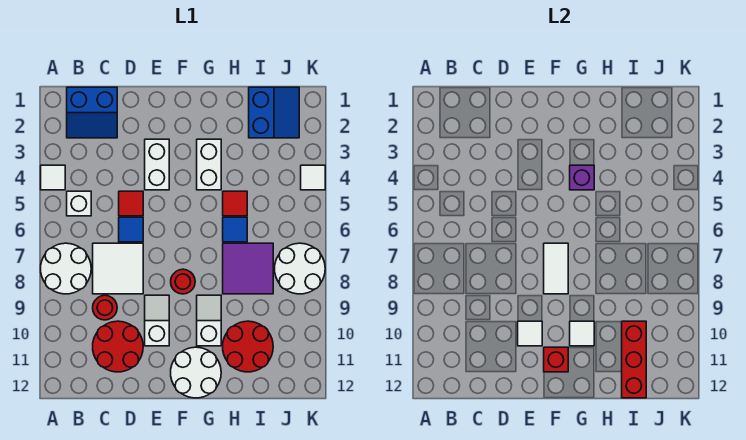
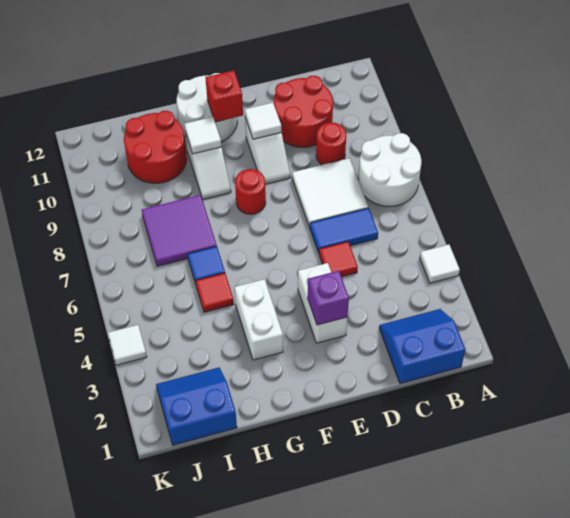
white brick B5 level 1 -> none
blue tile D6 level 1 -> blue tile C6:D6 level 1
white tile F7:F8 level 2 -> none
purple brick G4 level 2 -> purple brick E3 level 2
blue slope I1:J2 level 1 top I -> blue slope I1:J2 level 1 top 1
red brick I10:I12 level 2 -> none
white round brick J7:K8 level 1 -> none

